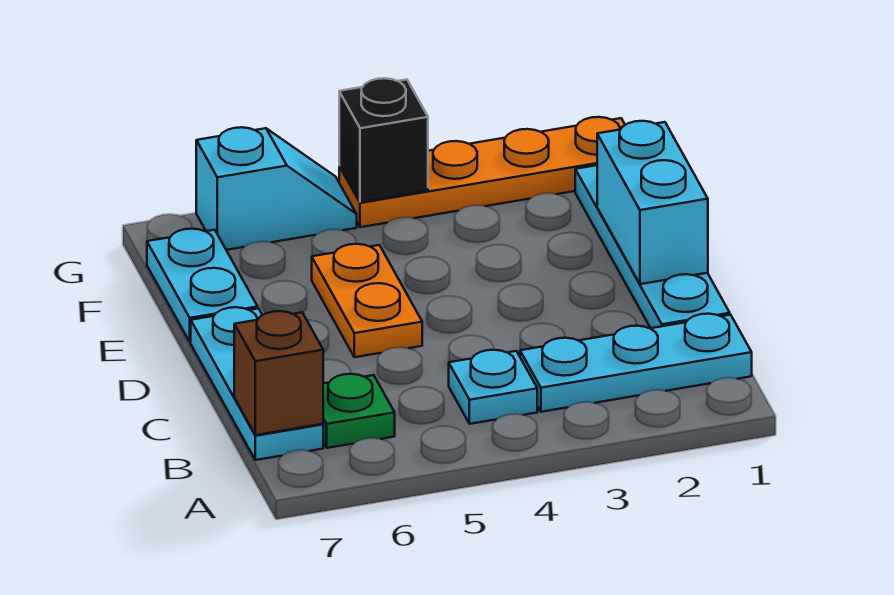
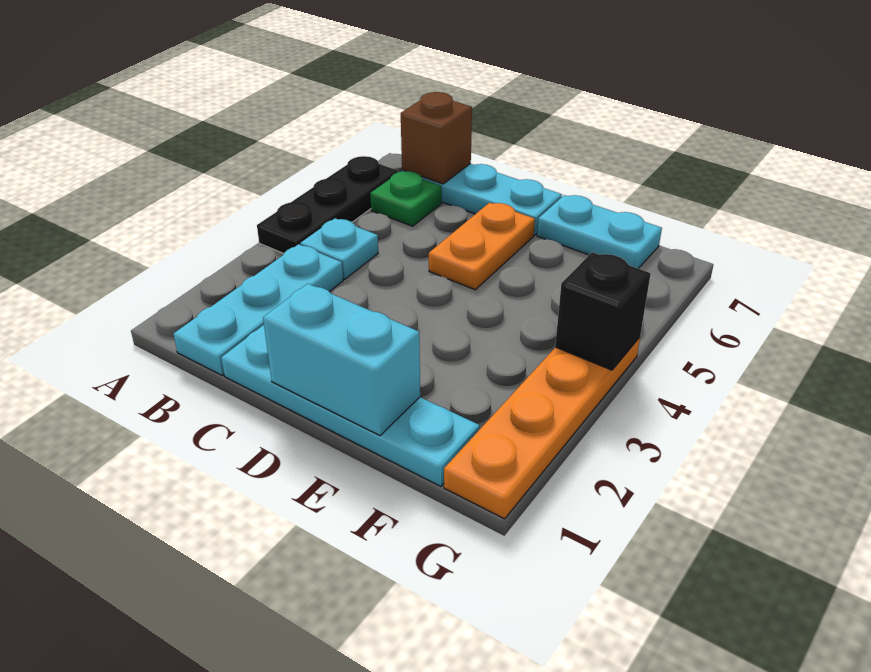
none -> black plate A4:A6 level 1
orange plate D5:E5 level 1 -> orange plate D5:D6 level 1
cyan slope G5:G6 level 1 top 6 -> none

